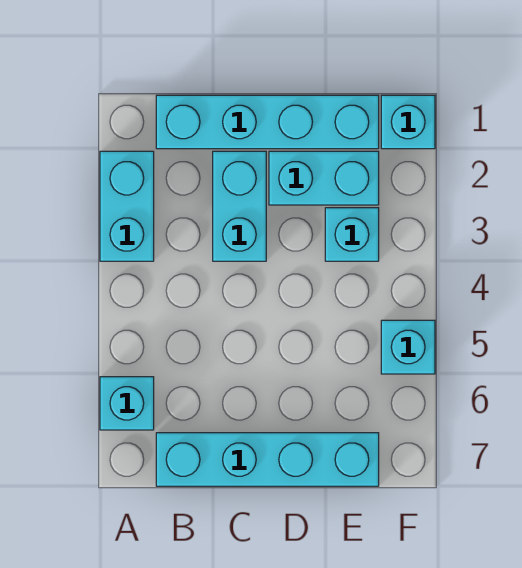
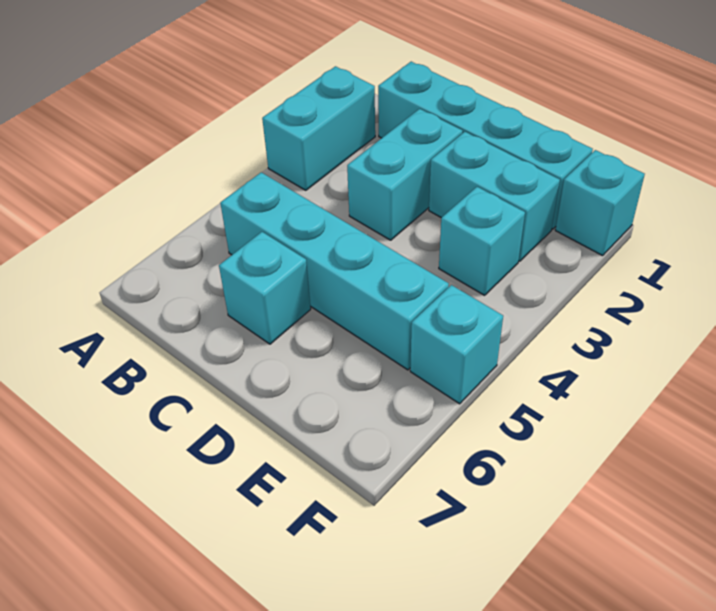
cyan brick A6 level 1 -> cyan brick C6 level 1
cyan brick B7:E7 level 1 -> cyan brick B5:E5 level 1

